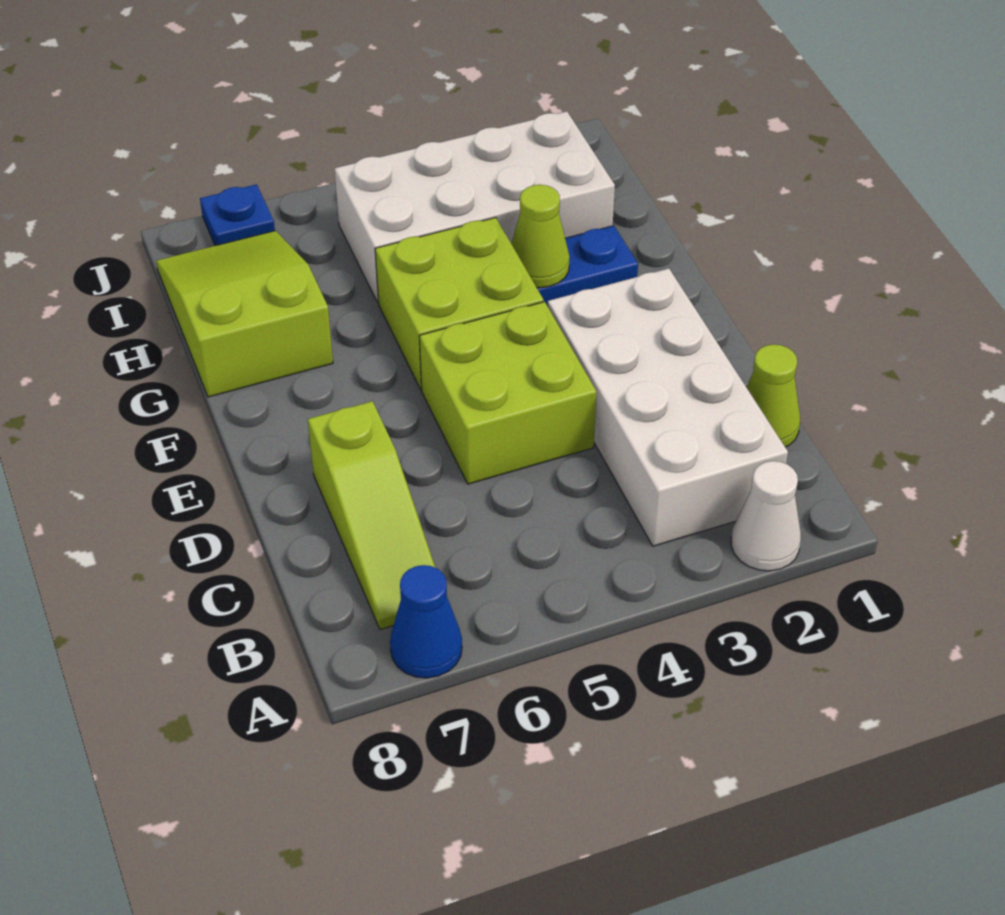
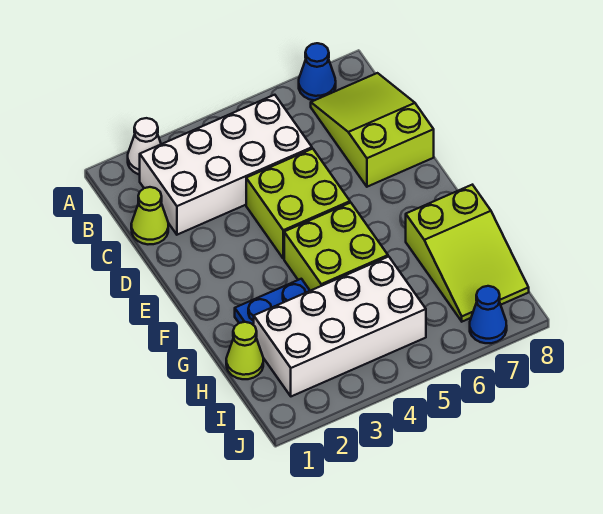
white brick B2:E3 level 1 -> white brick B2:C5 level 1
lime slope B7:D7 level 1 top D -> lime slope B7:D8 level 1 top D
lime cone G3 level 2 -> lime cone H1 level 1
blue plate J7 level 1 -> blue cone J7 level 1

